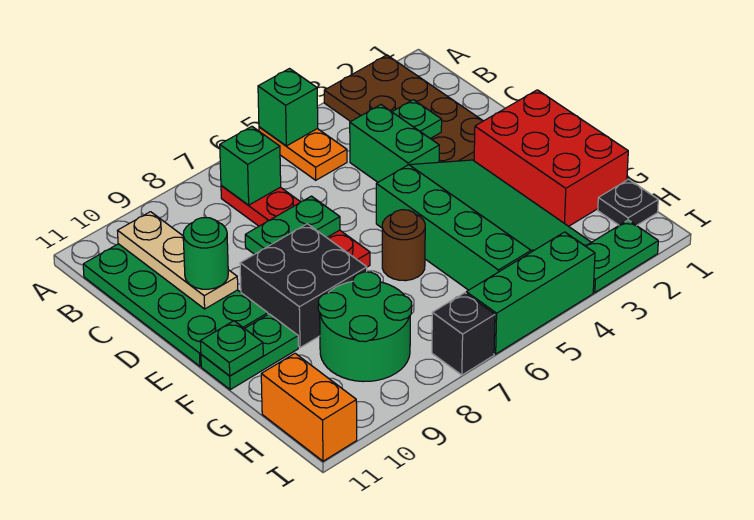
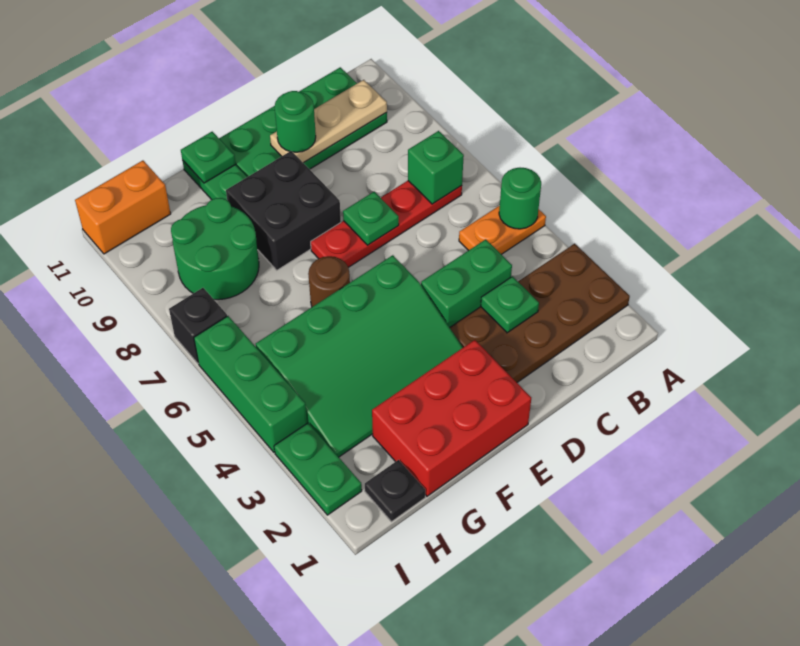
green brick A5 level 2 -> green round brick A5 level 2
green plate D7:D8 level 2 -> green plate D7 level 2

